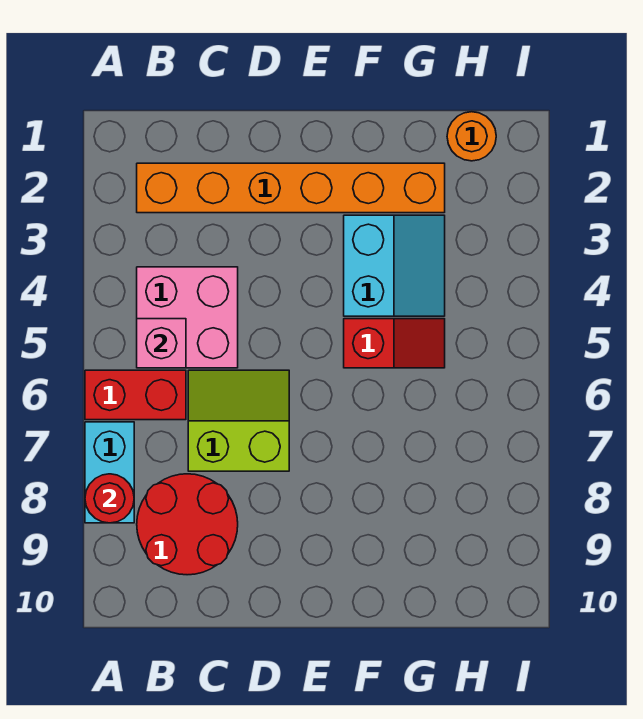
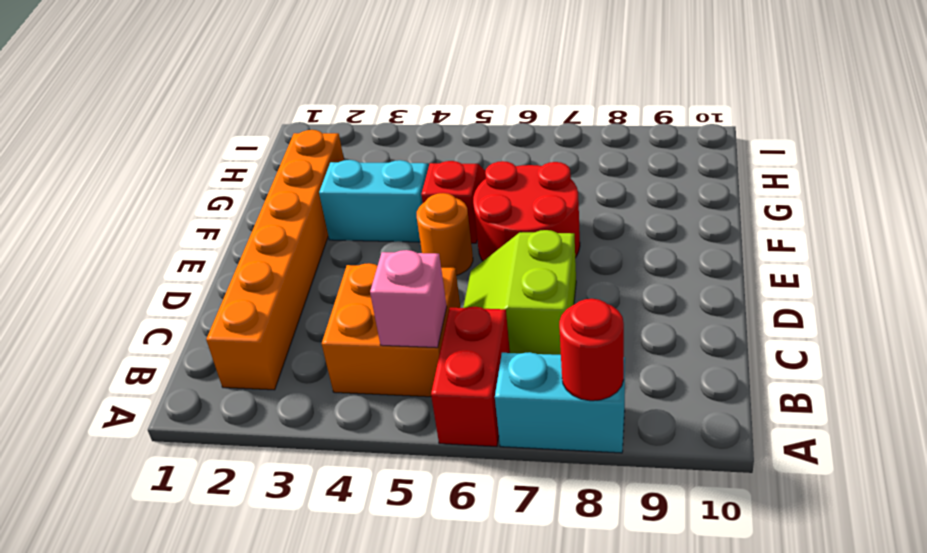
pink brick B4:C5 level 1 -> orange brick B4:C5 level 1
red round brick B8:C9 level 1 -> red round brick E6:F7 level 1
orange round brick H1 level 1 -> orange round brick E5 level 1

